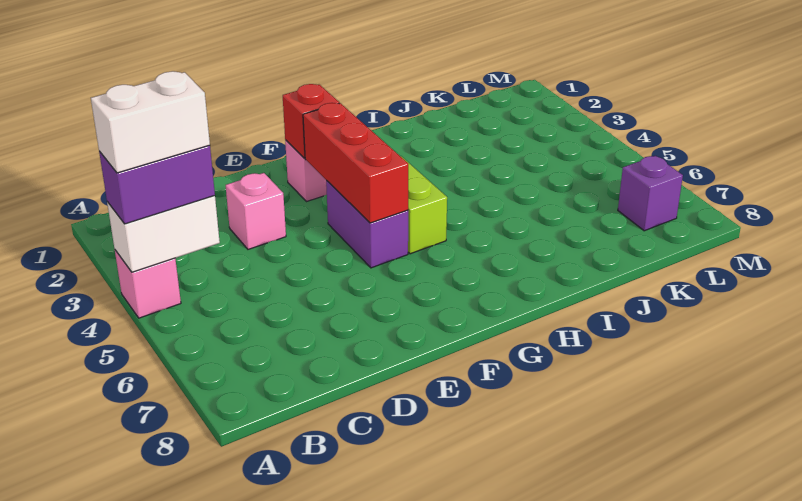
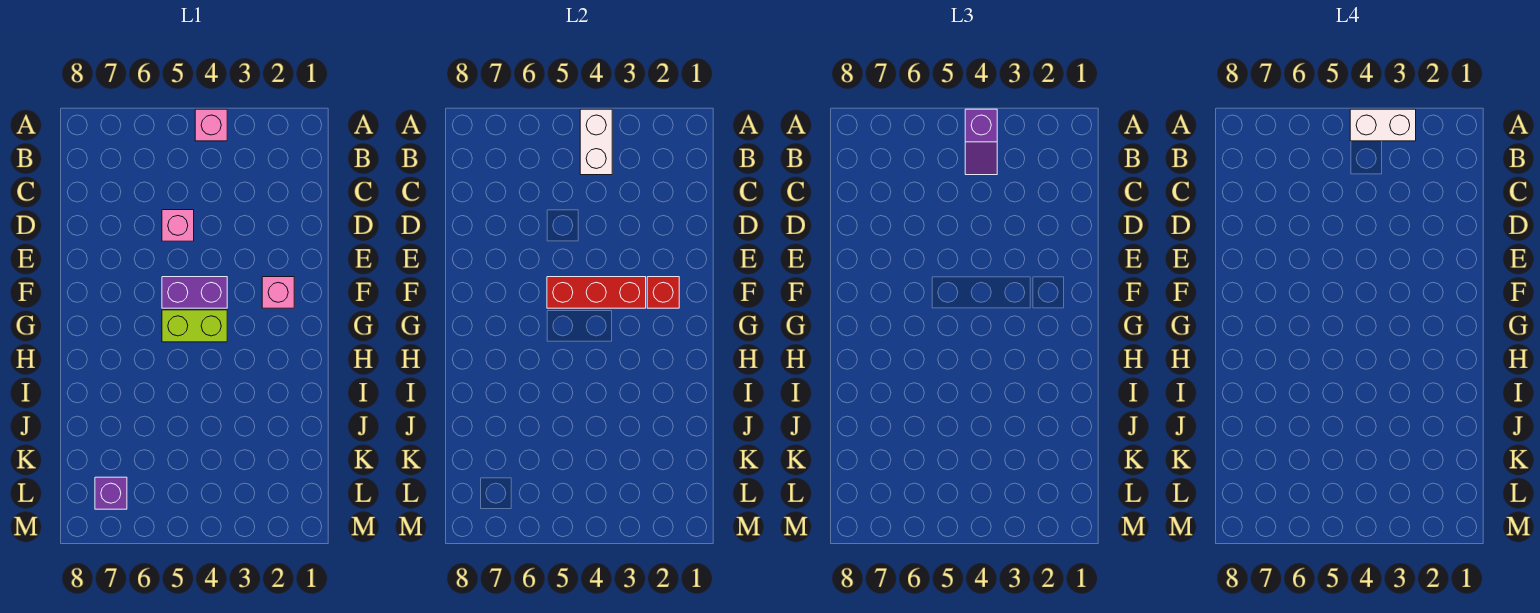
purple brick A4:B4 level 3 -> purple slope A4:B4 level 3 top A
white brick A4:B4 level 4 -> white brick A3:A4 level 4
pink brick D3 level 1 -> pink brick D5 level 1

